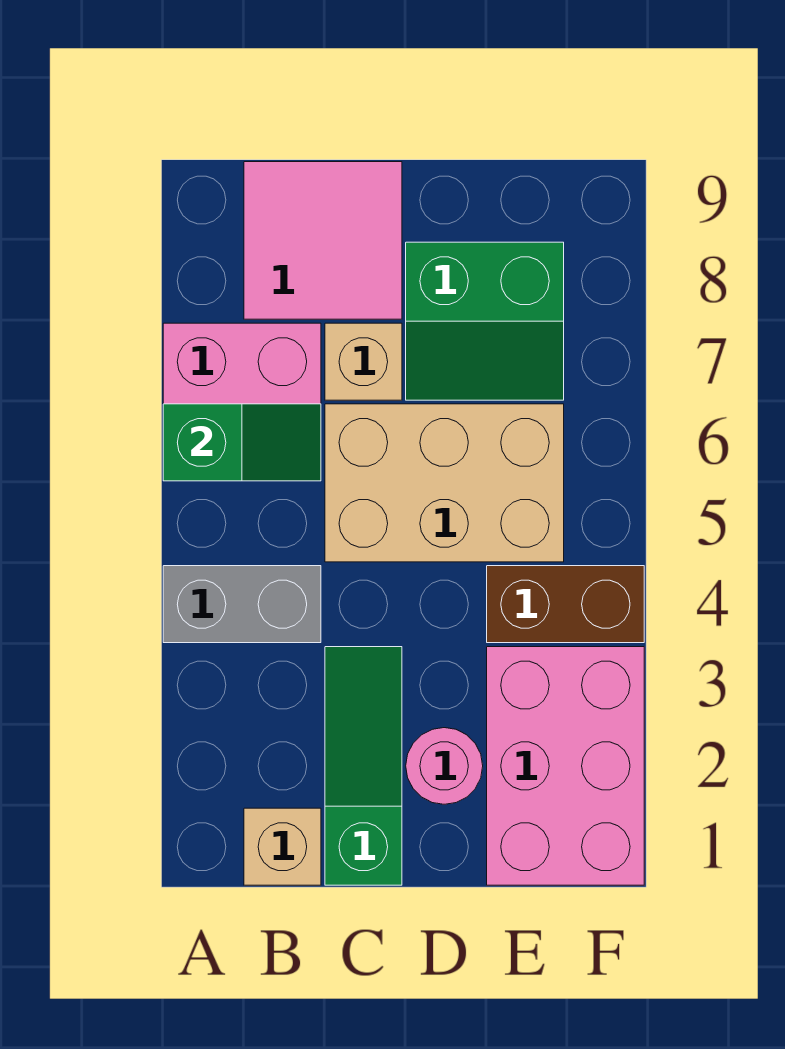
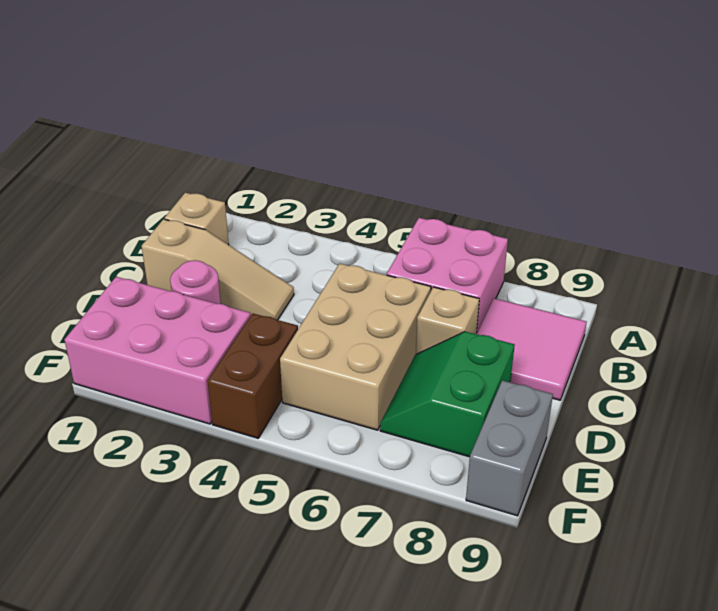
grey brick A4:B4 level 1 -> grey brick E9:F9 level 1
green slope A6:B6 level 2 top A -> none
green slope C1:C3 level 1 top 1 -> tan slope C1:C3 level 1 top 1

